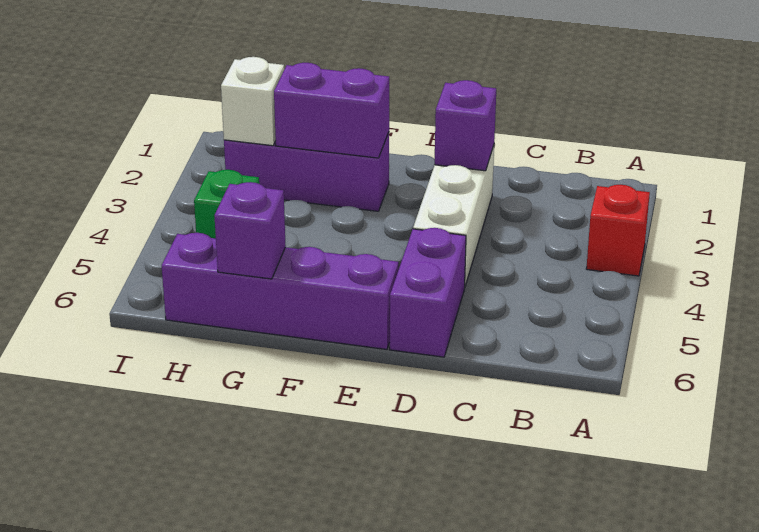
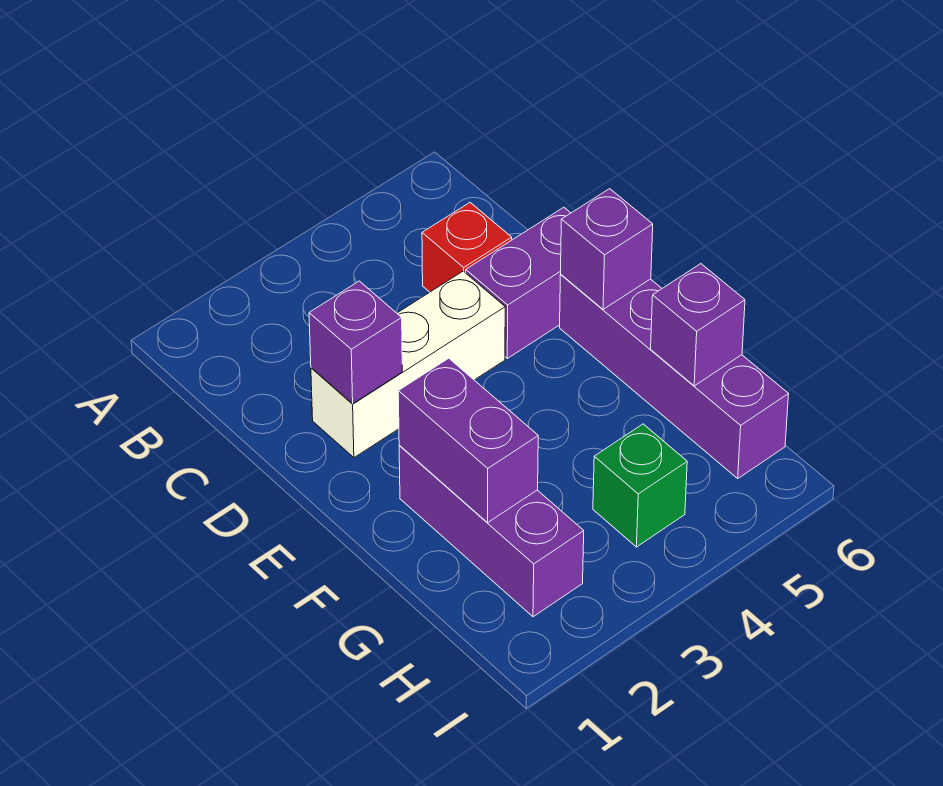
red brick A3 level 1 -> red brick C5 level 1
none -> purple brick E6 level 2
white brick H2 level 2 -> none

